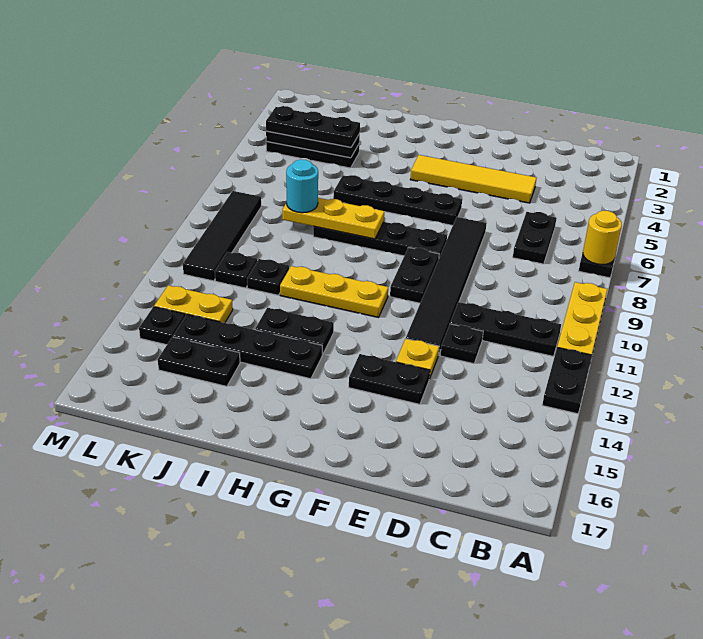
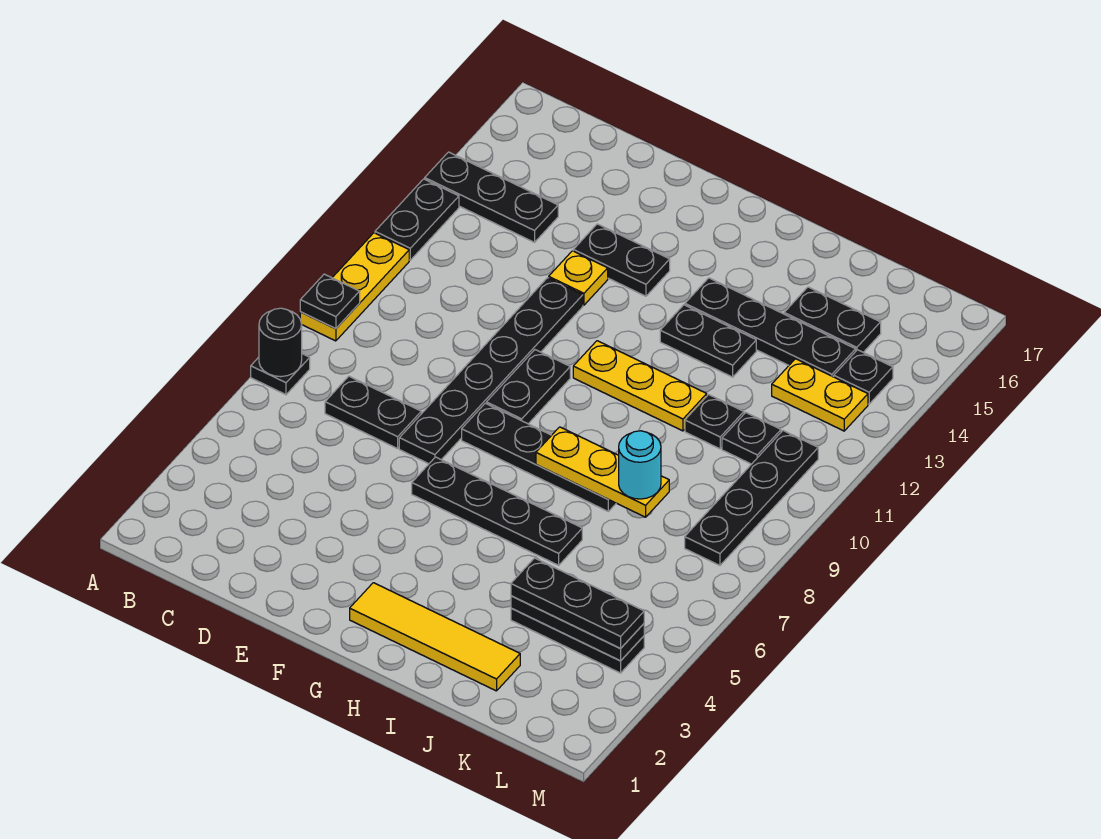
yellow round brick A7 level 2 -> black round brick A7 level 2
black plate B11:D11 level 1 -> black plate A14:C14 level 1
black plate C6:C7 level 1 -> black plate C7:D7 level 1
yellow tile D4:G4 level 1 -> yellow tile G2:J2 level 1
black plate D12 level 1 -> black plate A9 level 2
black tile E7:E12 level 1 -> black plate E7:E12 level 1
black tile L8:L11 level 1 -> black plate L8:L11 level 1

